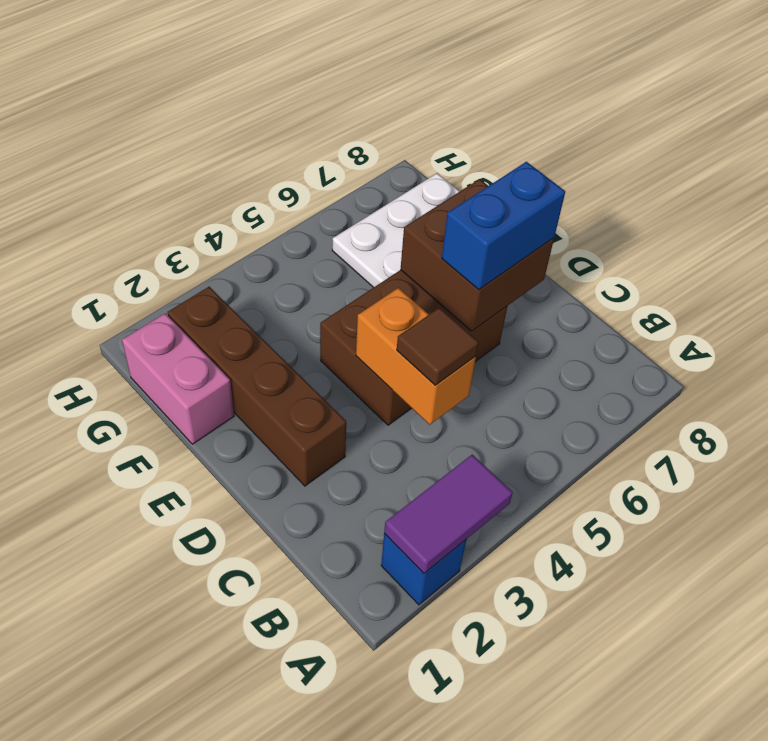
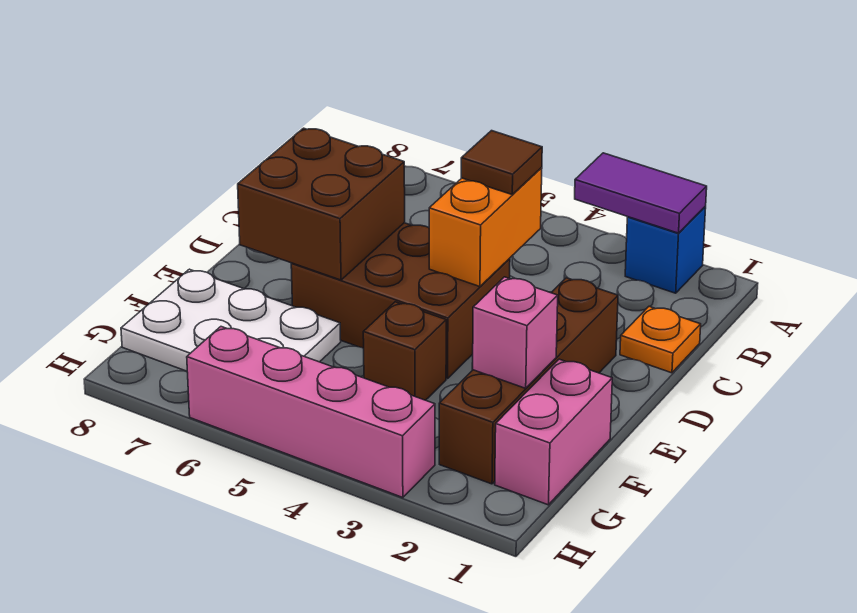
none -> orange plate C1 level 1
blue brick D6:D7 level 3 -> none
none -> pink brick F2 level 2
none -> brown brick F4 level 1
none -> pink brick H3:H6 level 1

